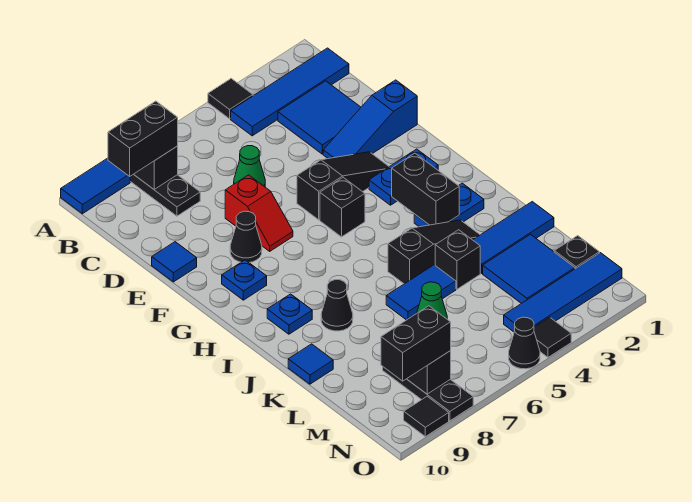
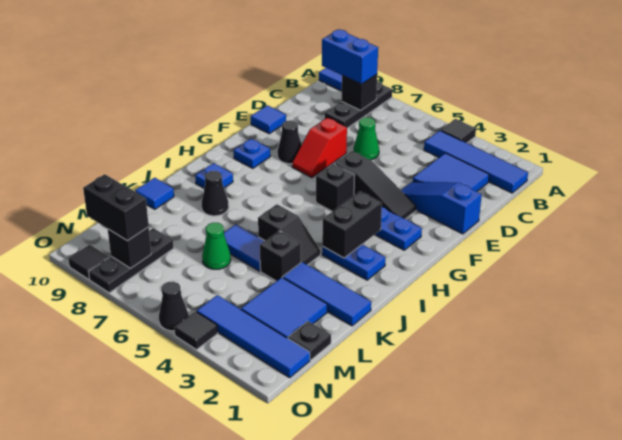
black brick B8:B9 level 3 -> blue brick B8:B9 level 3
black slope J3:J5 level 1 top 5 -> black slope J4:J5 level 1 top 5

